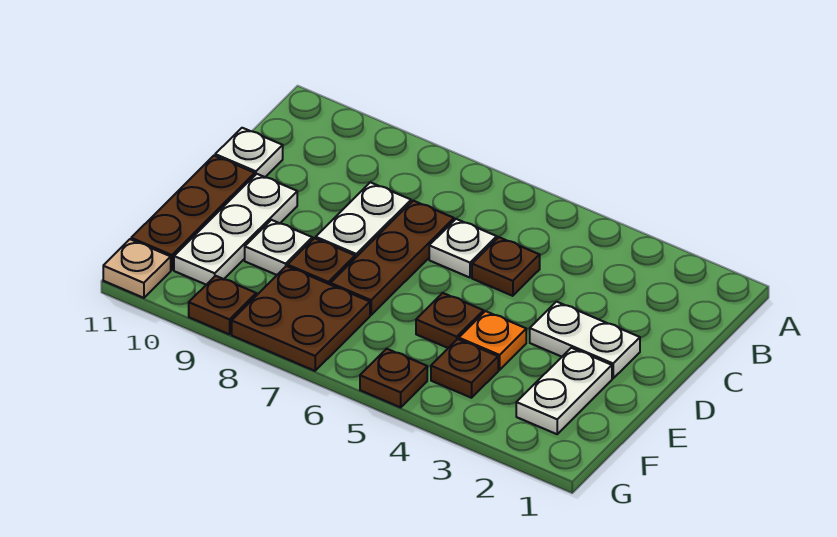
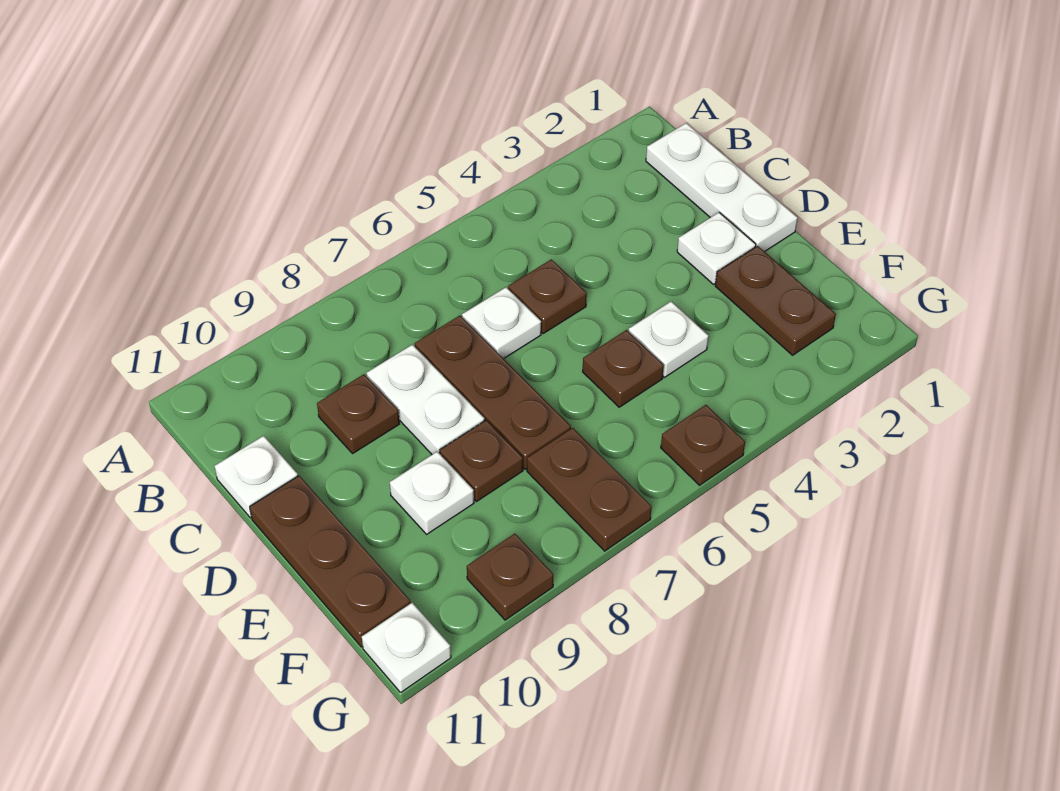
white plate D2:D3 level 1 -> white plate D2 level 1
white plate D10:F10 level 1 -> white plate B1:D1 level 1
white plate E2:F2 level 1 -> brown plate E2:F2 level 1
orange plate E4 level 1 -> white plate E4 level 1
brown plate F4 level 1 -> brown plate C9 level 1
brown plate F7:G8 level 1 -> brown plate F7:G7 level 1
tan plate G11 level 1 -> white plate G11 level 1

